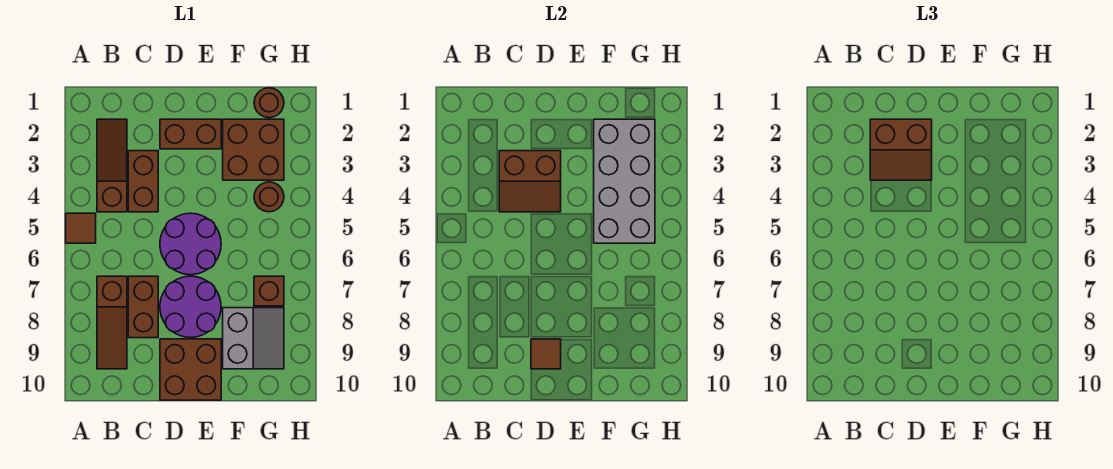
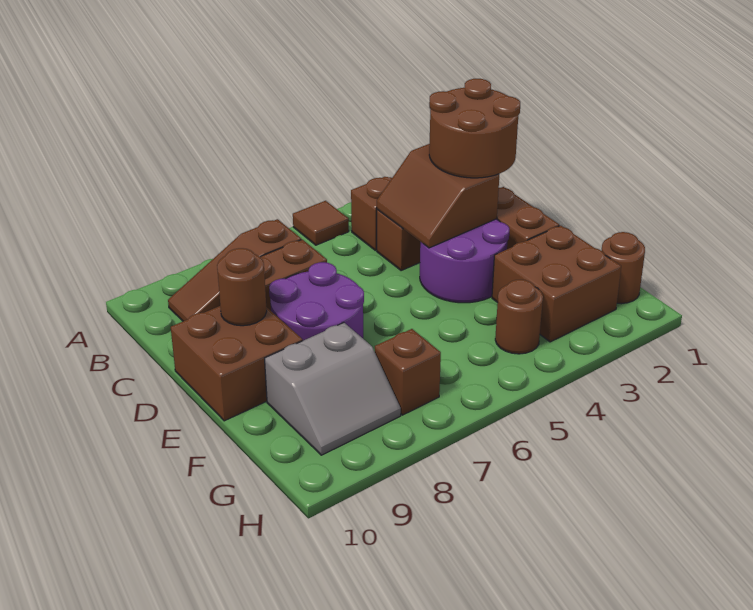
brown slope C2:D3 level 3 top 2 -> brown round brick C2:D3 level 3
purple round brick D5:E6 level 1 -> purple round brick D3:E4 level 1
brown tile D9 level 2 -> brown round brick D9 level 2
grey brick F2:G5 level 2 -> none

